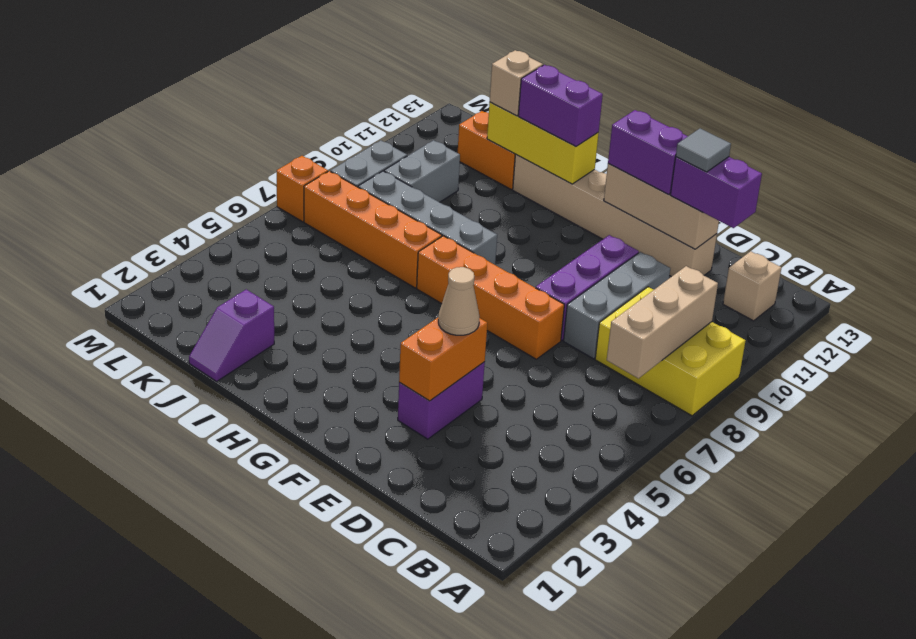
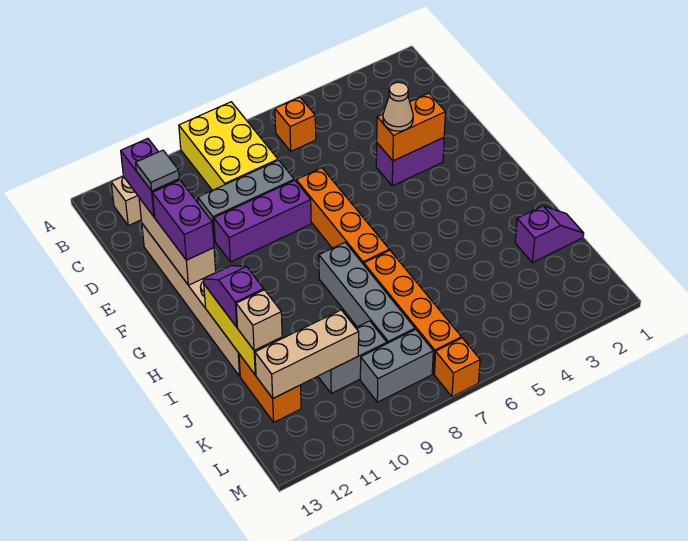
none -> orange brick B6 level 1
tan brick B7:B9 level 2 -> tan brick K10:K12 level 2
purple brick H12:I12 level 3 -> purple slope H12:I12 level 3 top I

